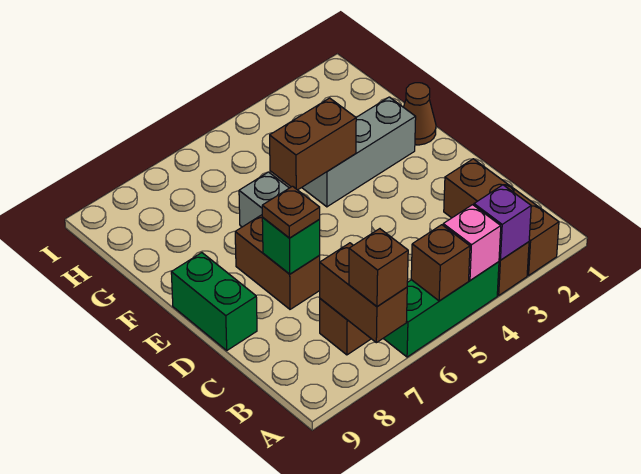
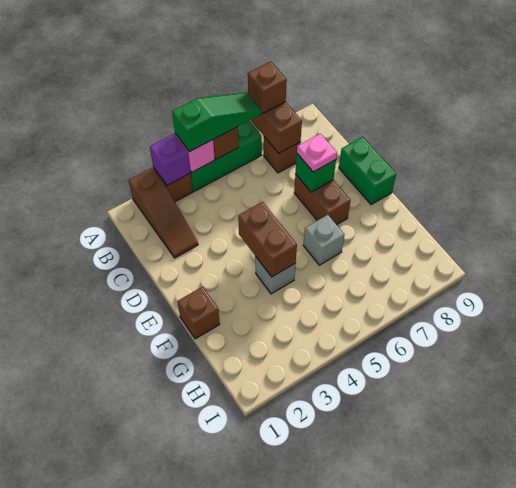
brown brick A2:C2 level 1 -> brown slope A2:C2 level 1 top A
none -> green slope A4:A6 level 3 top 4
brown plate D7 level 3 -> pink plate D7 level 3
brown cone F1 level 1 -> brown brick F1 level 1
grey brick F2:F4 level 1 -> grey brick F4 level 1
brown brick F4:F5 level 2 -> brown brick E4:F4 level 2

